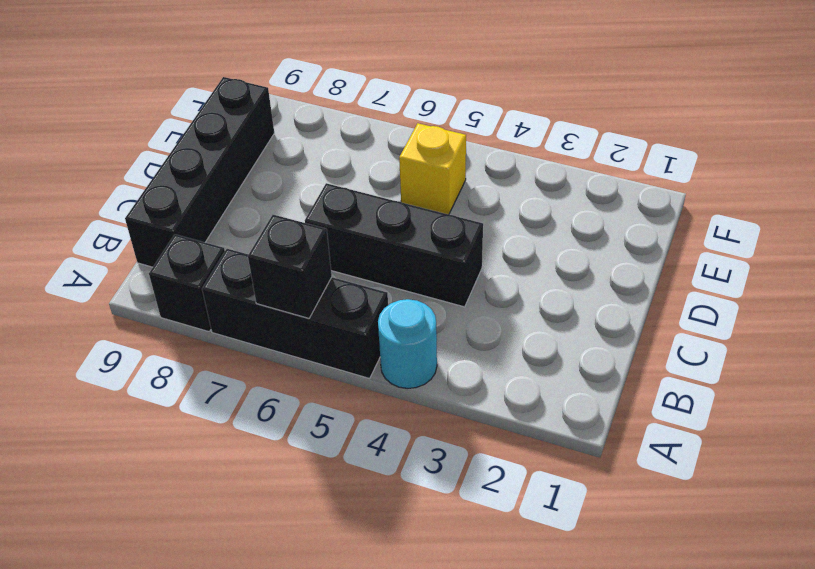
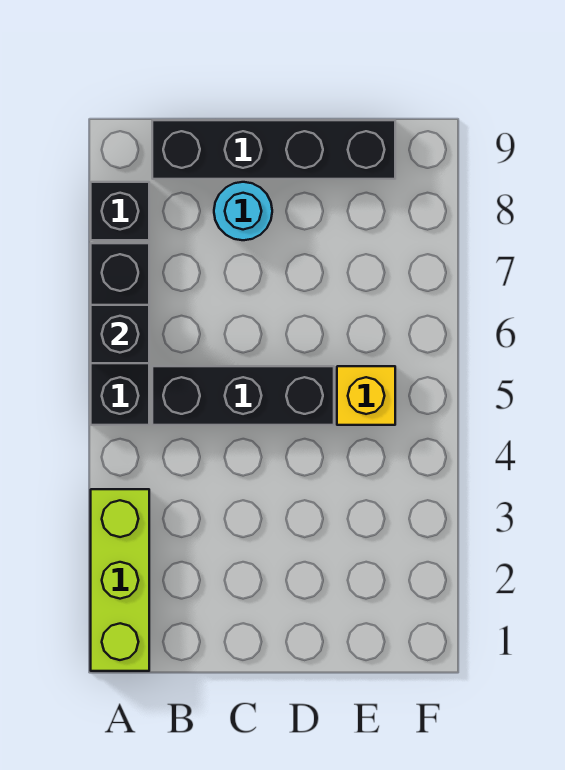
none -> lime brick A1:A3 level 1
cyan round brick A4 level 1 -> cyan round brick C8 level 1
black brick C4:C6 level 1 -> black brick B5:D5 level 1

